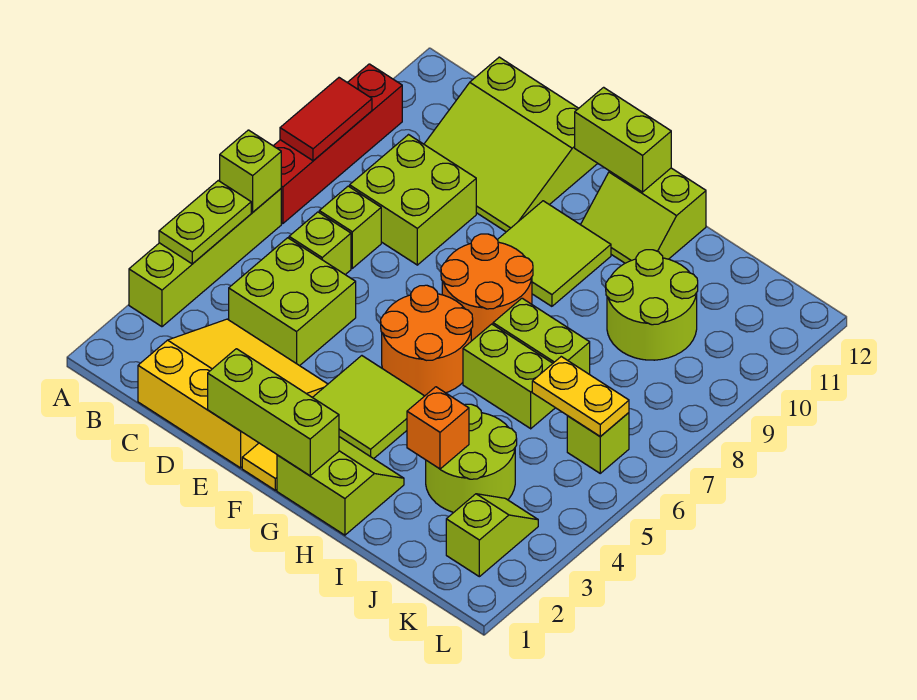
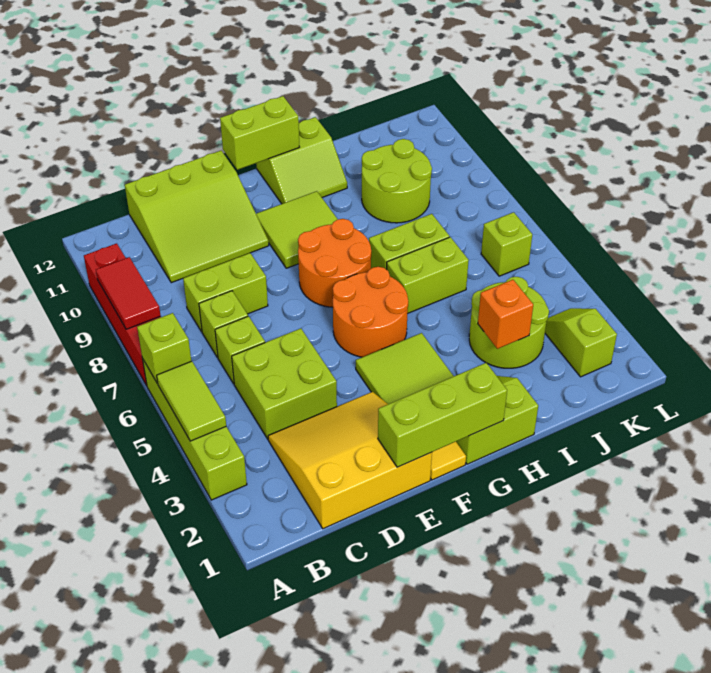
lime plate A4:A5 level 2 -> lime tile A4:A5 level 2
lime brick C8:D9 level 1 -> lime brick C8:D8 level 1
yellow plate J6:K6 level 2 -> none

